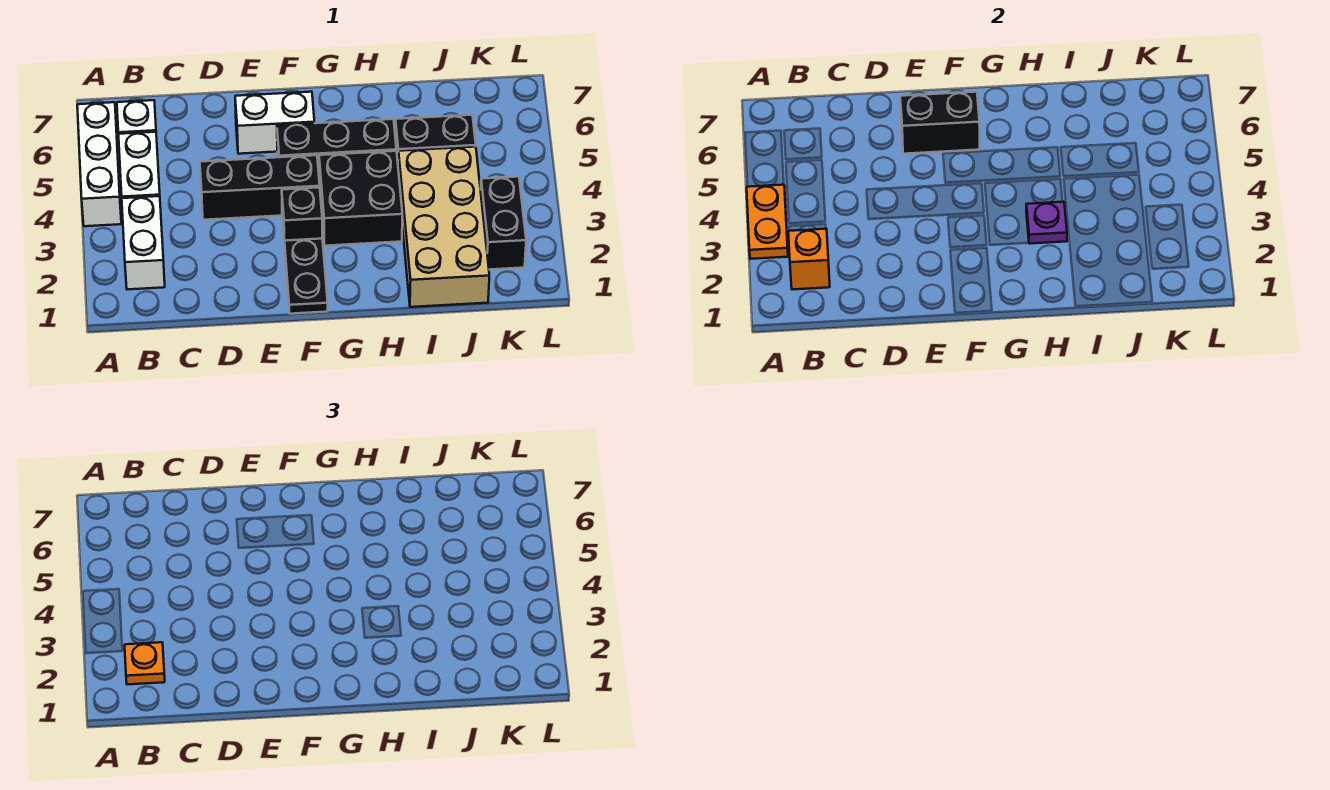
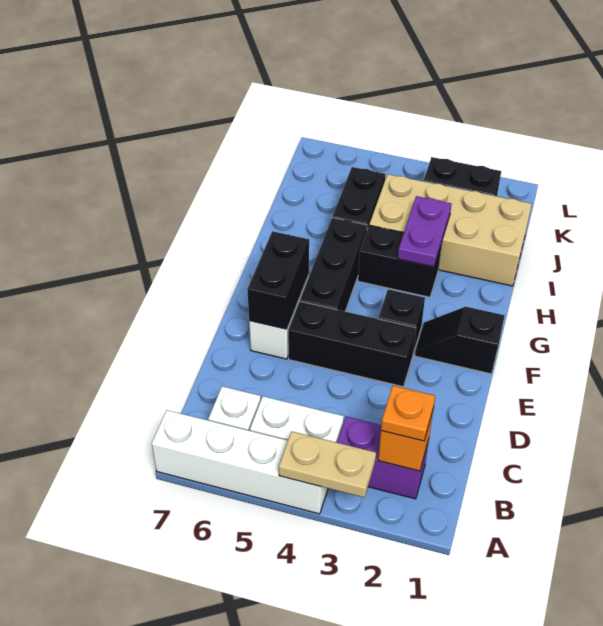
orange plate A3:A4 level 2 -> tan plate A3:A4 level 2
white brick A4:A6 level 1 -> white brick A4:A7 level 1
white brick B2:B3 level 1 -> purple brick B2:B3 level 1
black brick D4:F4 level 1 -> black brick E3:E5 level 1
black plate F1:F2 level 1 -> black slope F1:F2 level 1 top 1
black brick G3:H4 level 1 -> black brick H3:H4 level 1
purple plate H3 level 2 -> purple plate H3:I3 level 2

